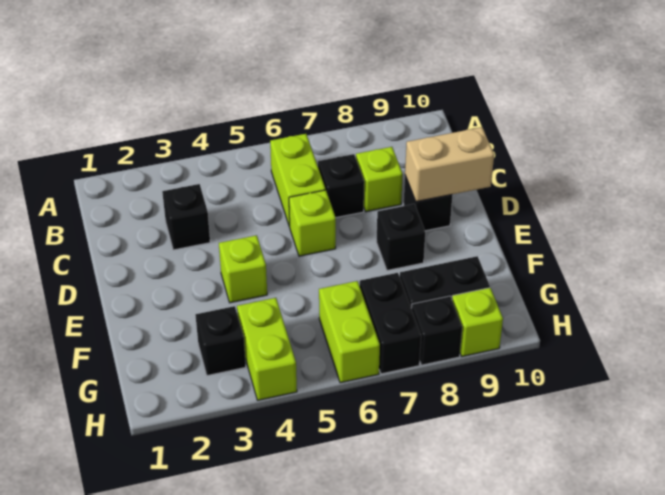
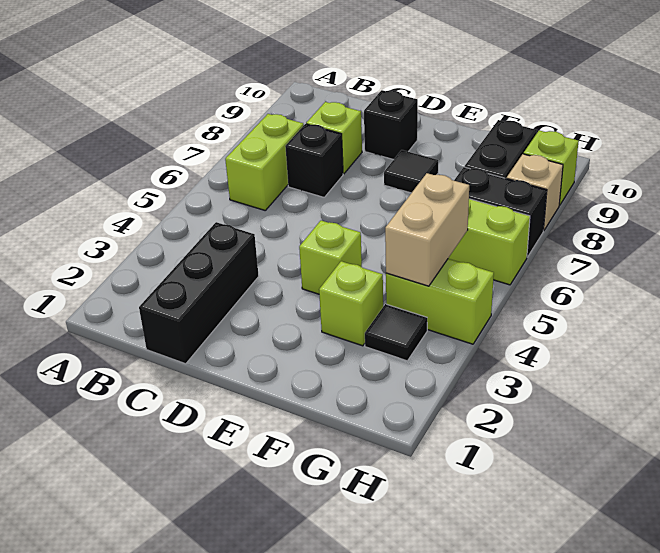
lime brick B6:C6 level 1 -> lime brick B6:B7 level 1
black brick C3 level 1 -> black brick C1:C3 level 1
lime brick D6 level 1 -> lime brick F3 level 1
tan brick D9:D10 level 2 -> tan brick G4:G5 level 2
black brick E8 level 1 -> black tile E8 level 1
black brick G3 level 1 -> black tile G3 level 1
black brick H8 level 1 -> tan brick H8 level 1

